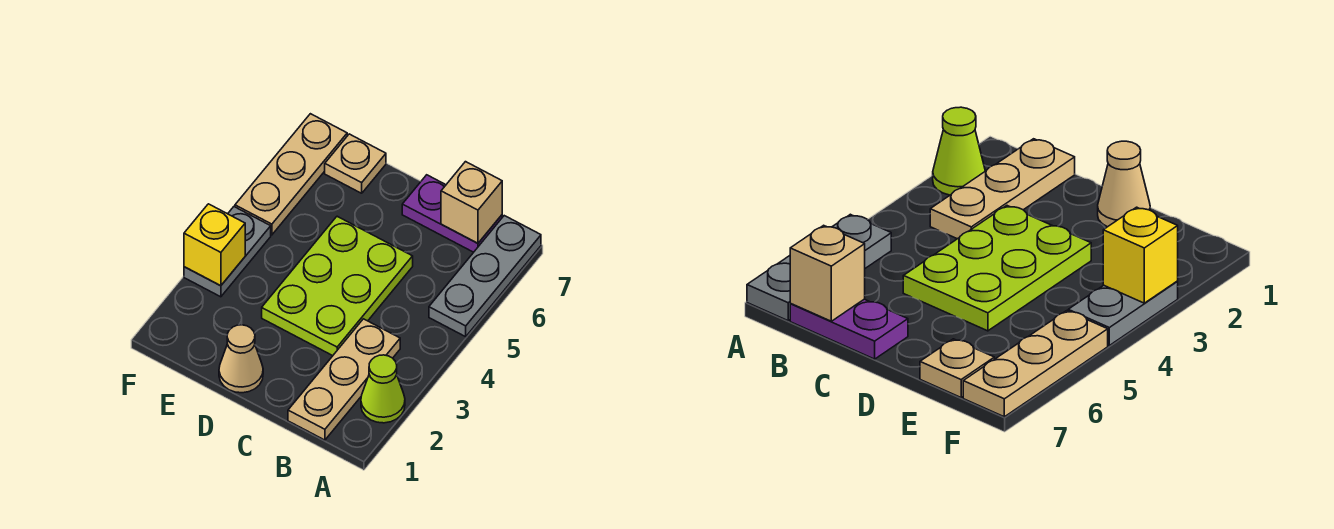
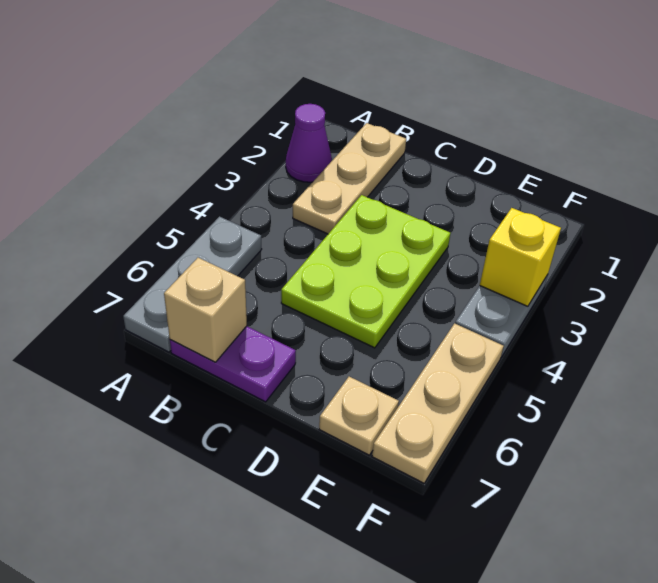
lime cone A2 level 1 -> purple cone A2 level 1
tan cone D1 level 1 -> none

